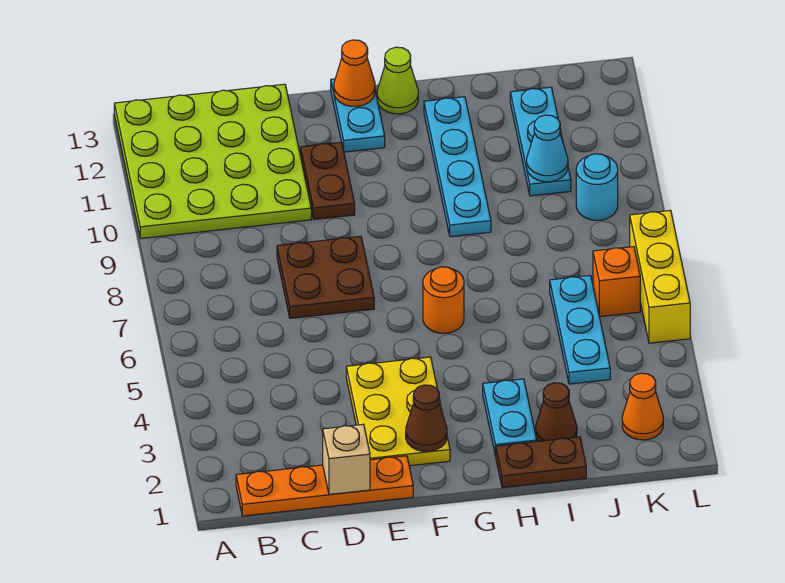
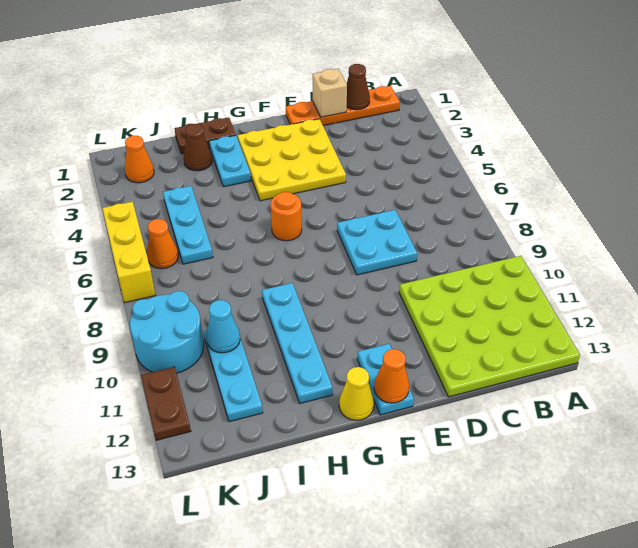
brown plate D7:E8 level 1 -> cyan plate D7:E8 level 1
yellow plate E2:F4 level 1 -> yellow plate E2:G4 level 1
brown plate E10:E11 level 1 -> brown plate L11:L12 level 1
brown cone F2 level 2 -> brown cone C1 level 2
lime cone G13 level 1 -> yellow cone G13 level 1
orange brick K6 level 1 -> orange cone K6 level 1
cyan round brick K9 level 1 -> cyan round brick K9:L10 level 1

